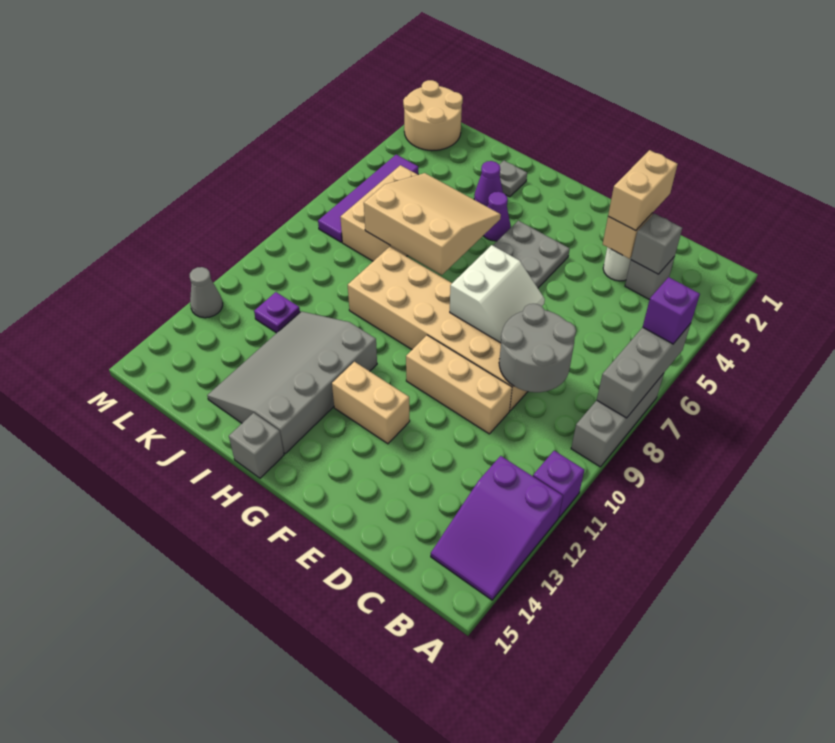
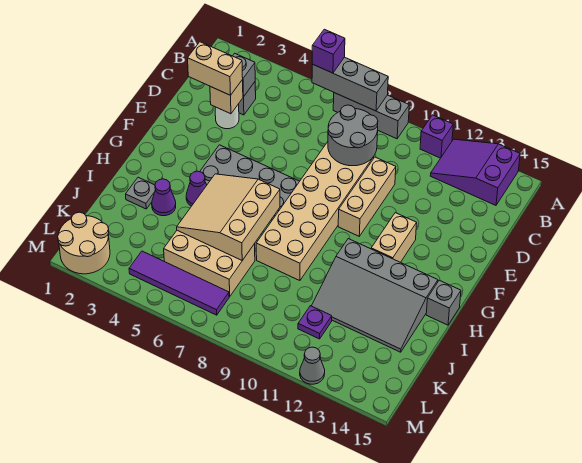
purple slope A12:B14 level 1 top 12 -> purple slope A12:B14 level 1 top 14
white slope E7:F8 level 2 top F -> none

